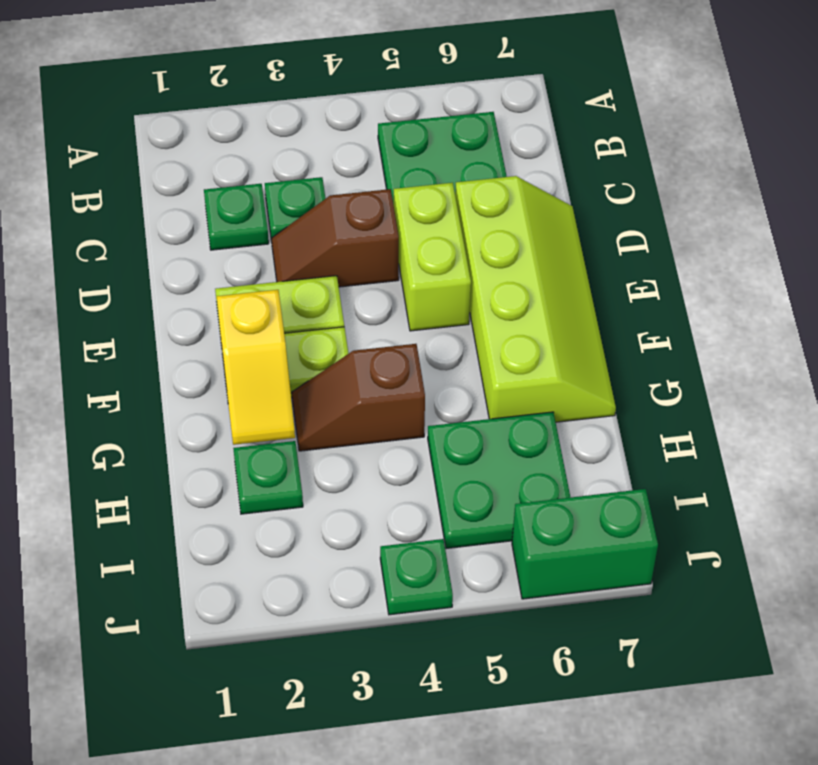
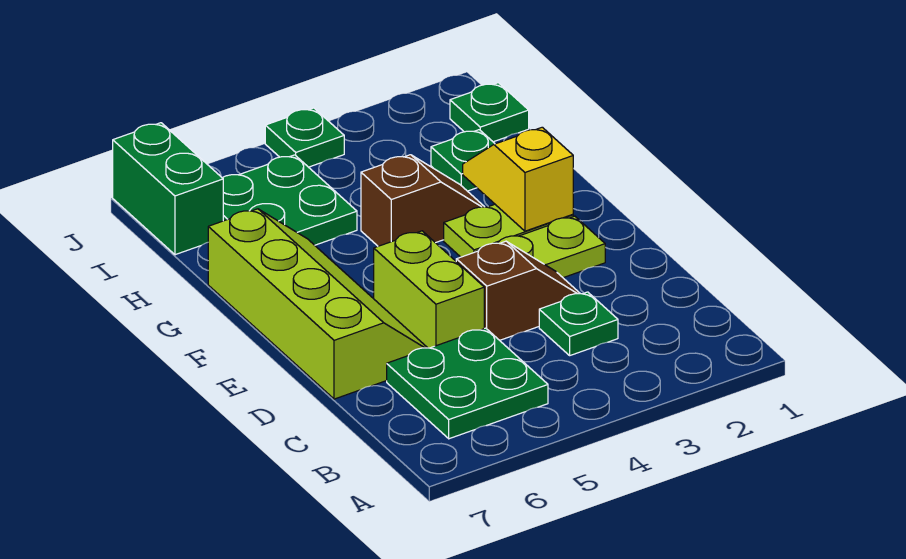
green plate C2 level 1 -> green plate I1 level 1
lime slope D6:G7 level 1 top 6 -> lime slope D6:G7 level 1 top 7
green brick J6:J7 level 1 -> green brick I7:J7 level 1

